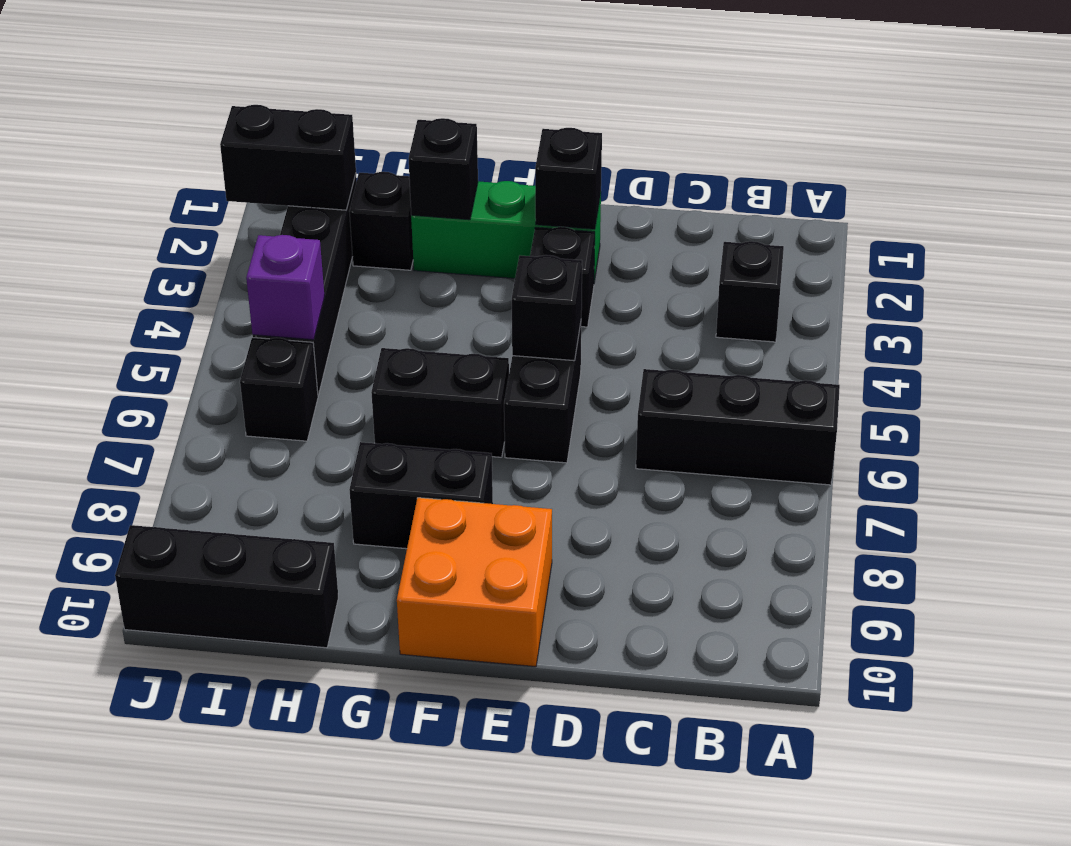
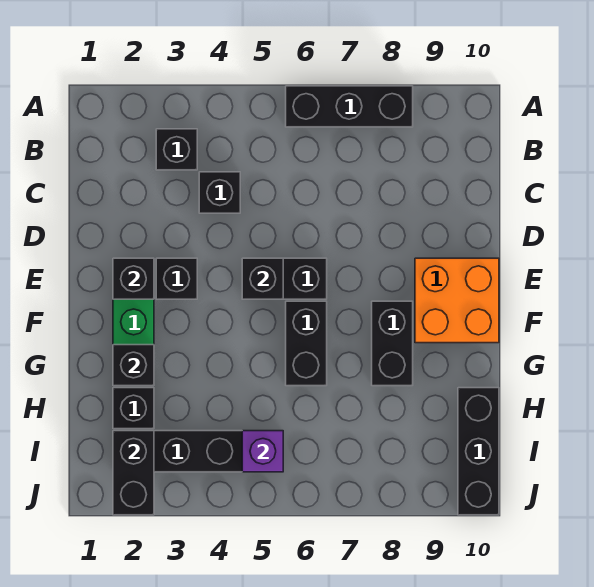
black brick A6:C6 level 1 -> black brick A6:A8 level 1
black brick I6 level 1 -> black brick C4 level 1

